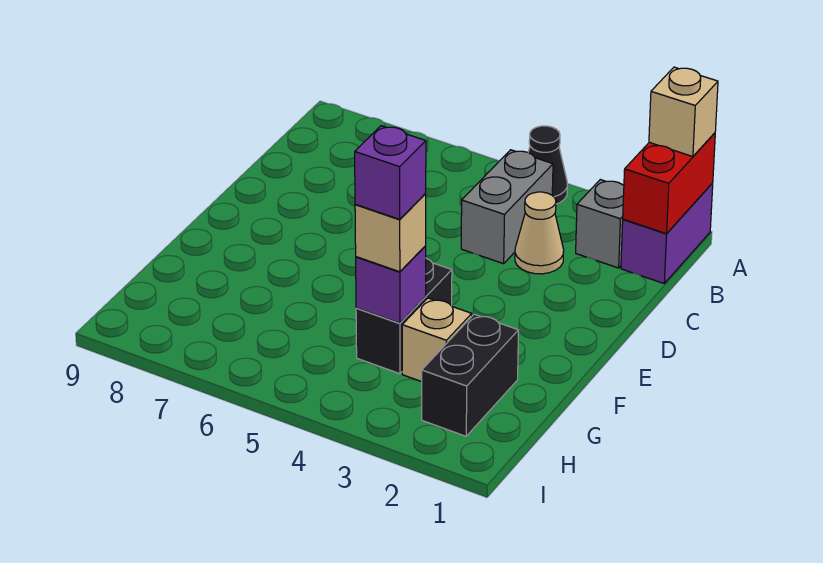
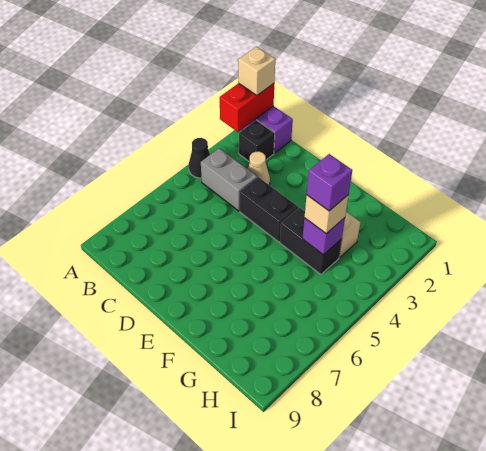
red brick A1:B1 level 2 -> red brick A1:A2 level 2
grey brick B2 level 1 -> black brick B2 level 1
black brick G2:H2 level 1 -> black brick D4:E4 level 1

